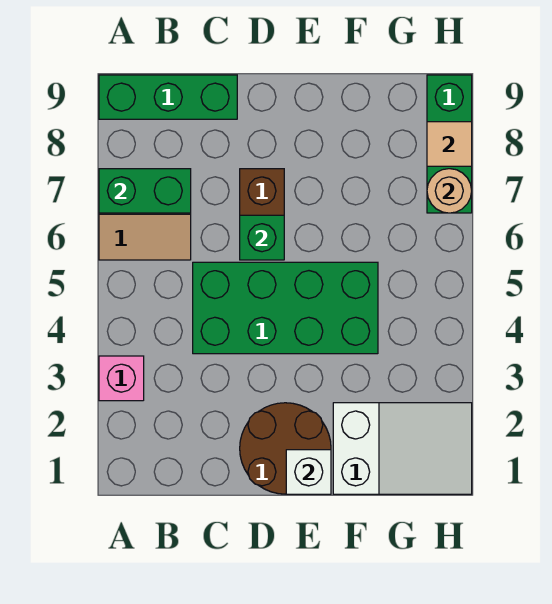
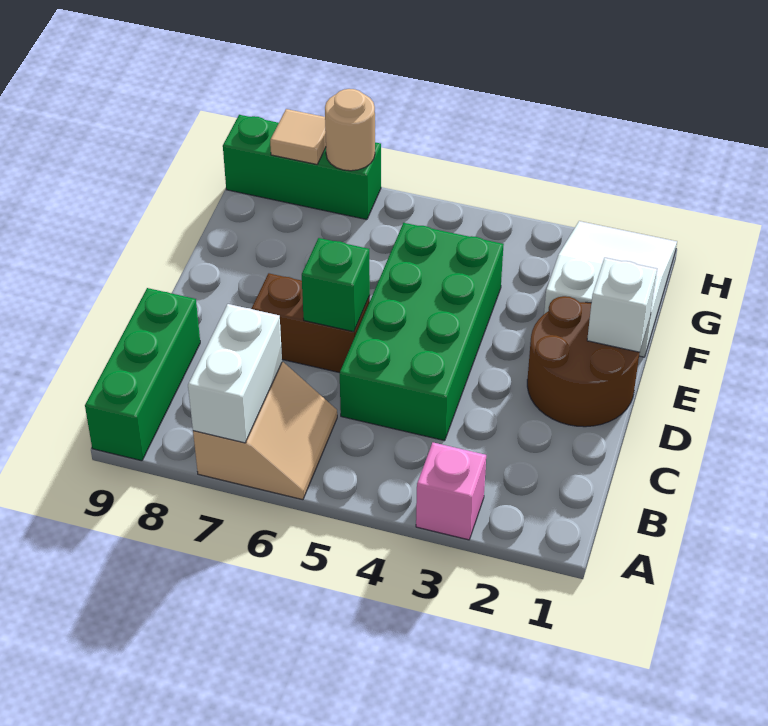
green brick A7:B7 level 2 -> white brick A7:B7 level 2

